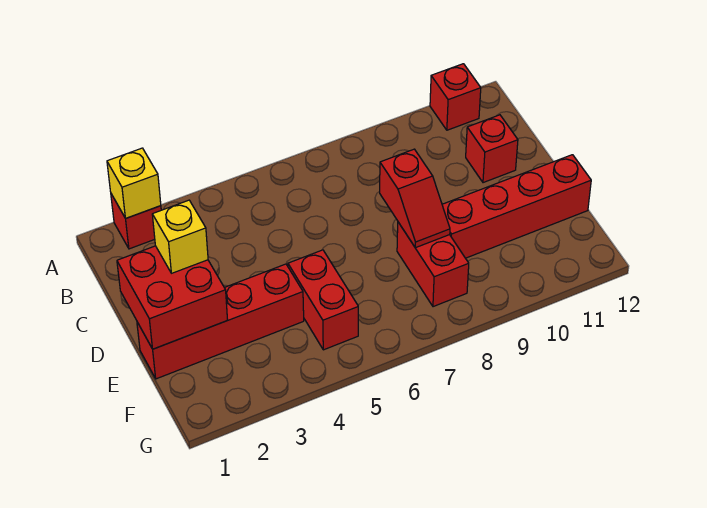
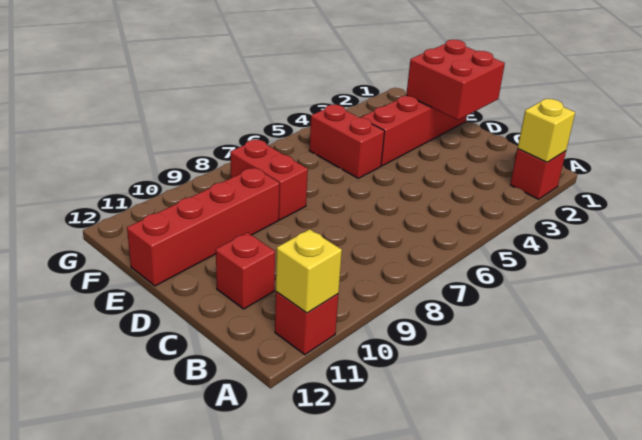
yellow brick D2 level 3 -> yellow brick A11 level 2
red slope D8:E8 level 2 top D -> none

